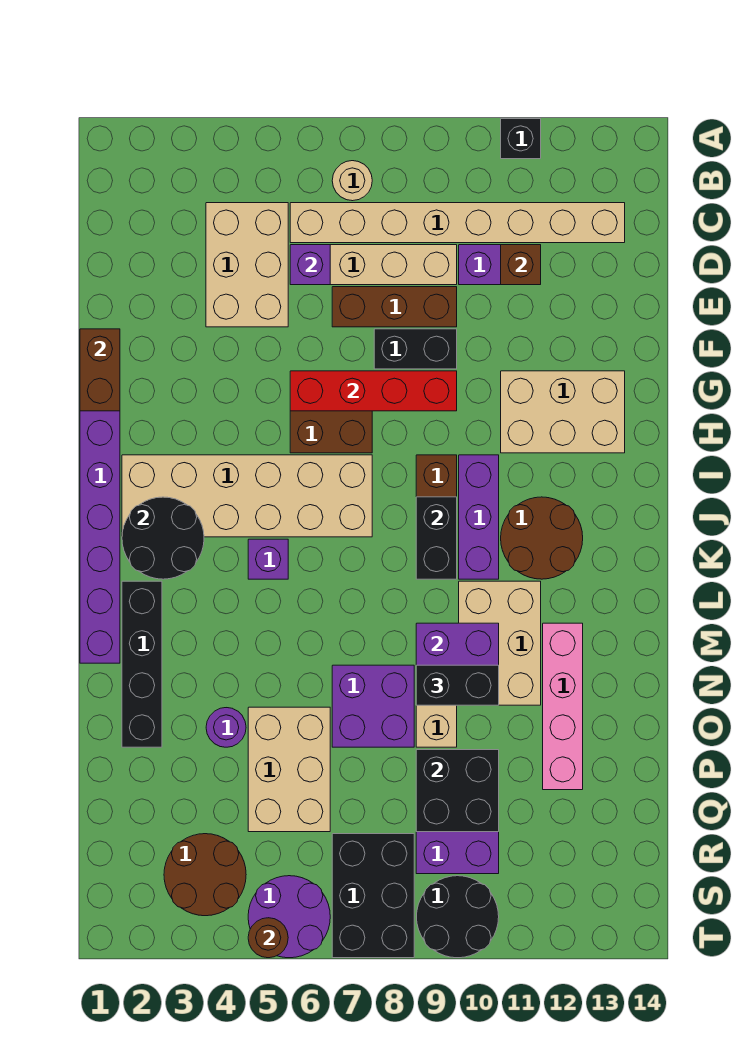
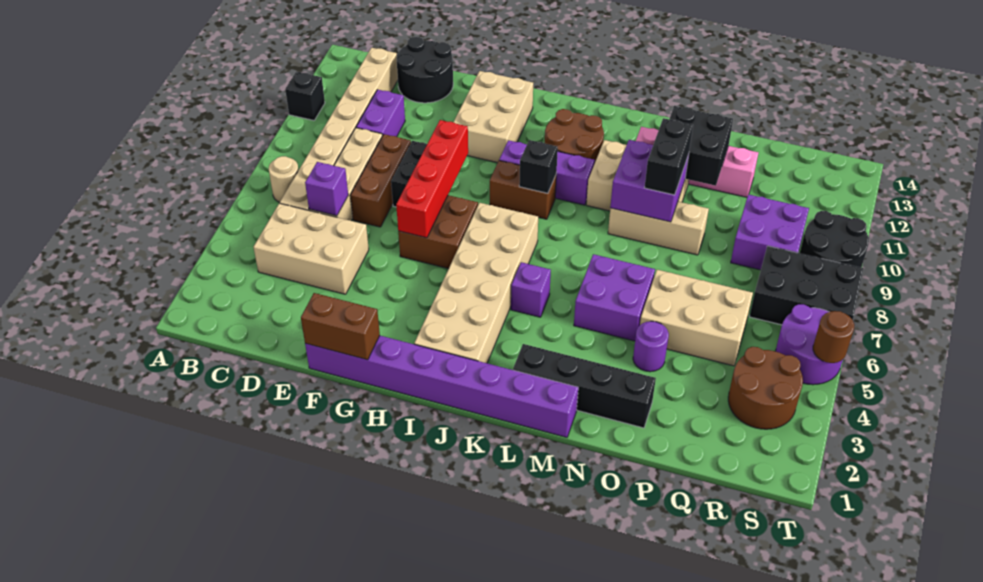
brown brick D11 level 2 -> none
black round brick J2:K3 level 2 -> black round brick D13:E14 level 1
black brick J9:K9 level 2 -> black brick J9 level 2
purple brick N7:O8 level 1 -> purple brick M5:N6 level 1
black brick P9:Q10 level 2 -> black brick N11:O12 level 2

